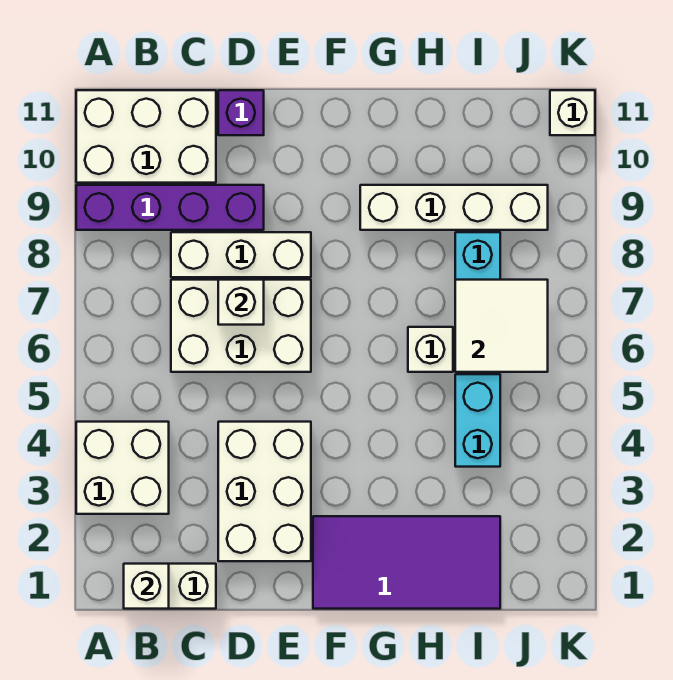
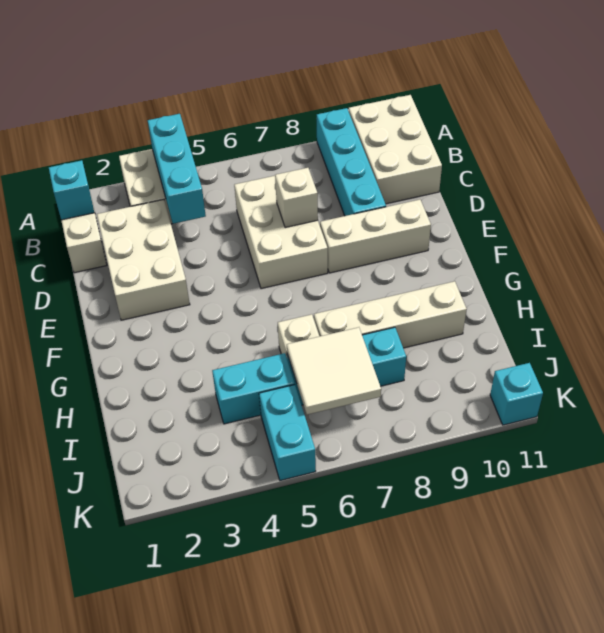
none -> cyan brick A4:C4 level 2
purple brick A9:D9 level 1 -> cyan brick A9:D9 level 1
white brick B1 level 2 -> cyan brick B1 level 2
white brick C8:E8 level 1 -> white brick E8:E10 level 1
white brick D2:E4 level 1 -> white brick C2:E3 level 1
purple brick D11 level 1 -> none
purple tile F1:I2 level 1 -> none
white brick G9:J9 level 1 -> white brick H7:H10 level 1
none -> cyan brick J5:K5 level 1
white brick K11 level 1 -> cyan brick K11 level 1

